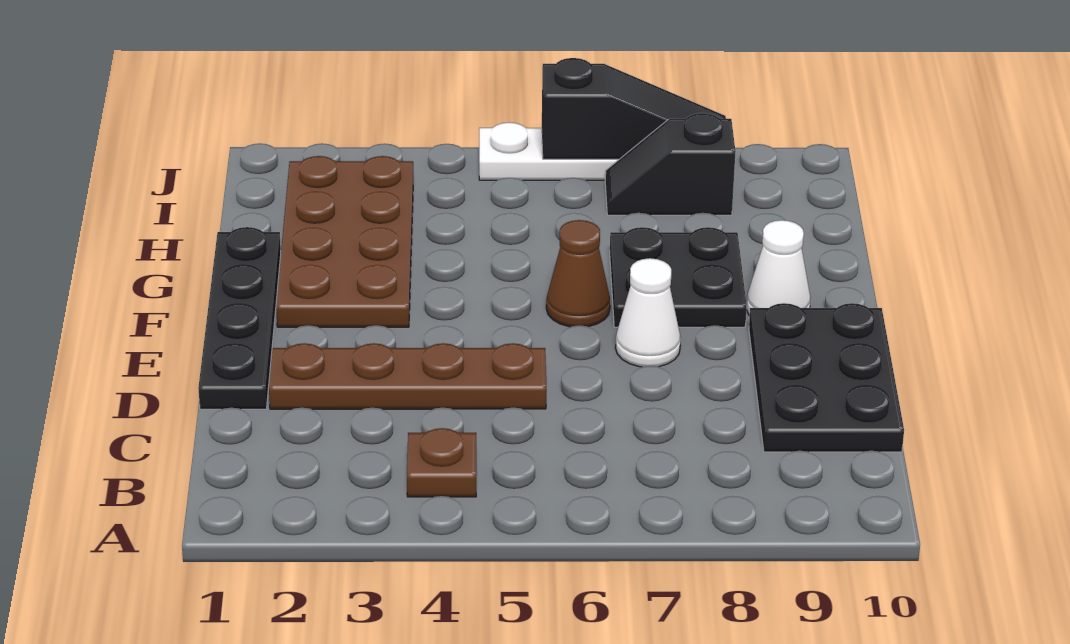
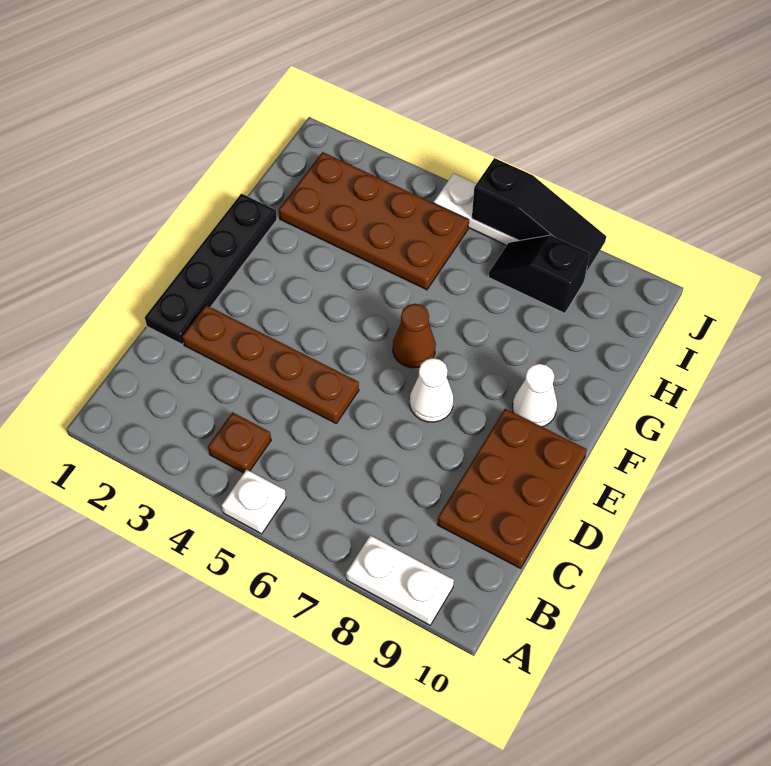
none -> white plate A5 level 1
none -> white plate A8:A9 level 1
black plate C9:E10 level 1 -> brown plate C9:E10 level 1
brown plate F2:I3 level 1 -> brown plate H2:I5 level 1
black plate F7:G8 level 1 -> none

